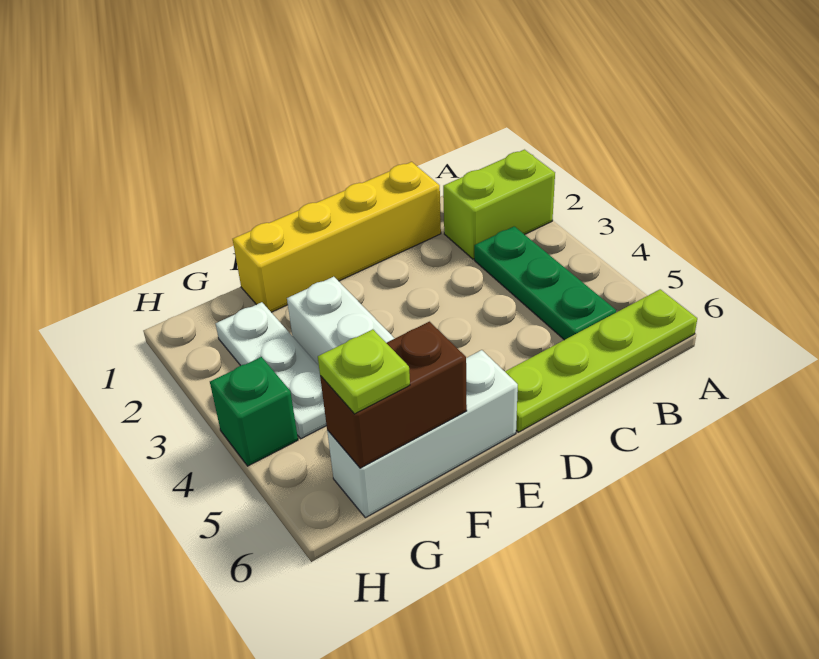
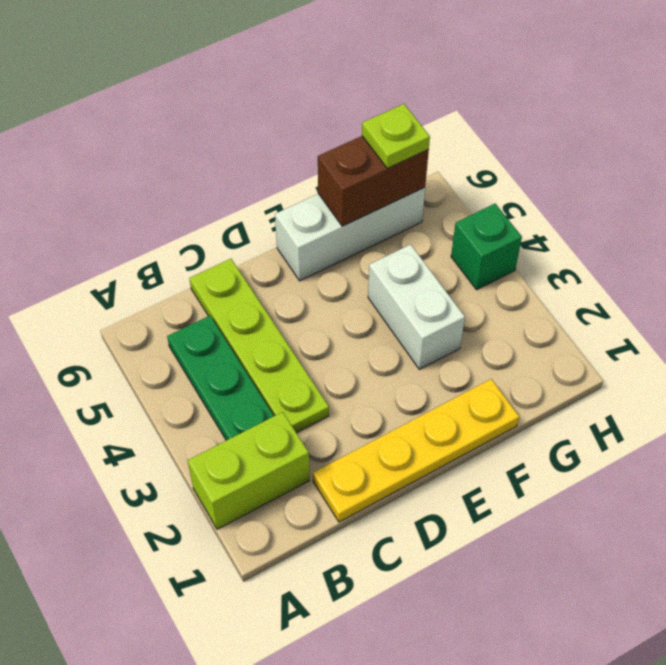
lime plate A6:D6 level 1 -> lime plate C3:C6 level 1
yellow brick C1:F1 level 1 -> yellow plate C1:F1 level 1
white plate G2:G4 level 1 -> none

